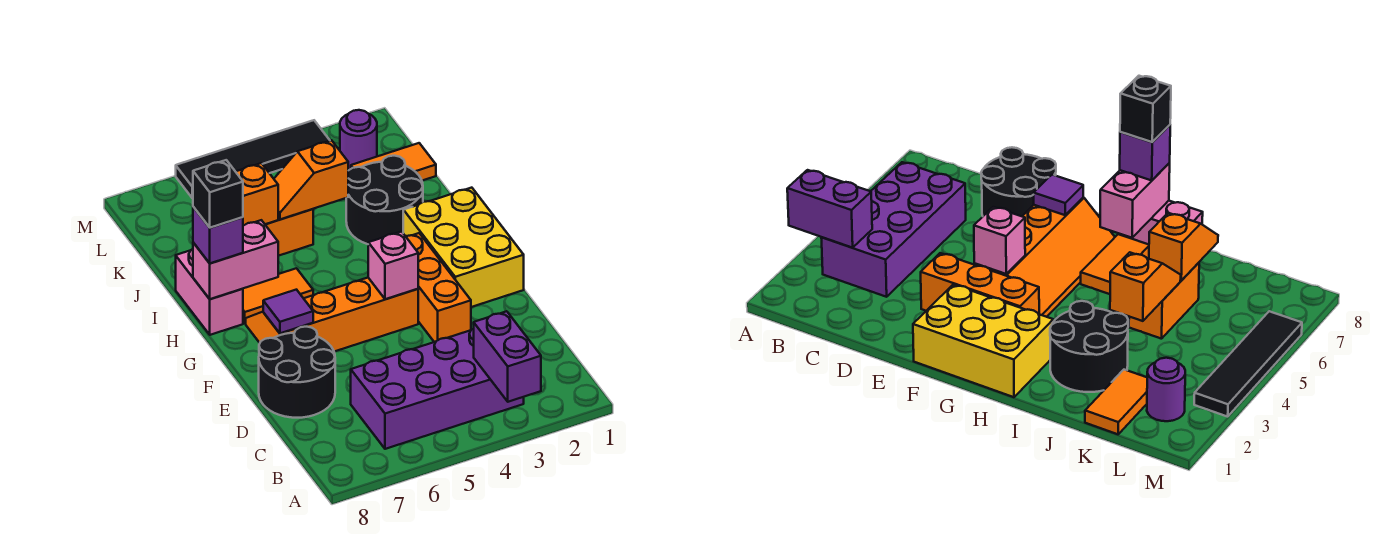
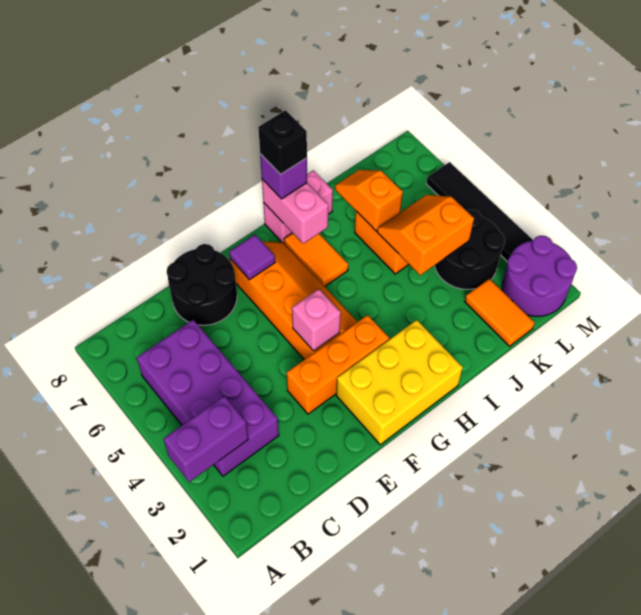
black round brick I2:J3 level 1 -> black round brick K3:L4 level 1
orange slope J4:J5 level 2 top 4 -> orange slope J4:K5 level 2 top 4
purple round brick L2 level 1 -> purple round brick L1:M2 level 1

